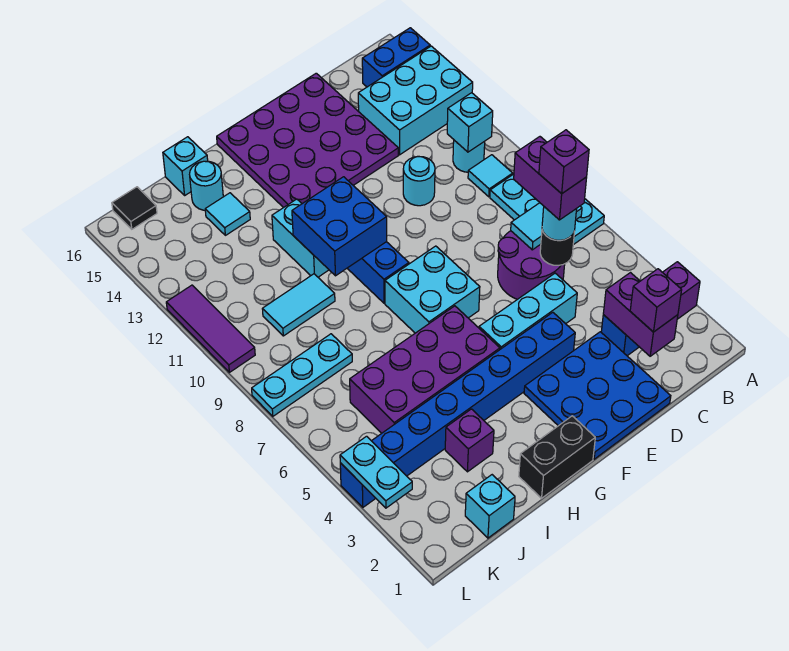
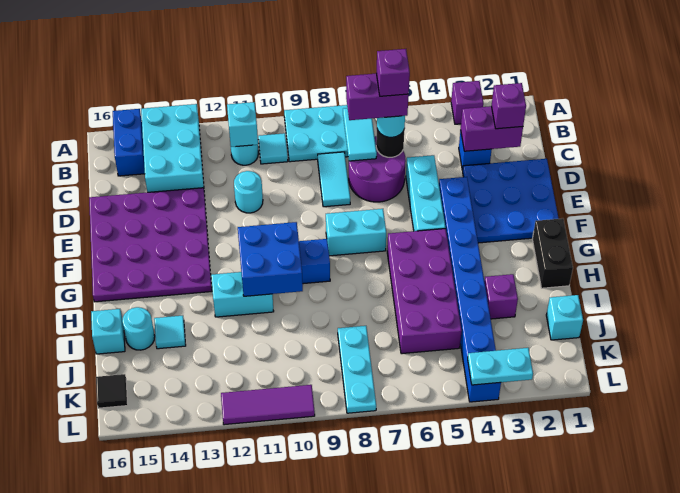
cyan brick F7:G8 level 1 -> cyan brick F7:F8 level 1
cyan tile I10:J10 level 1 -> cyan tile C8:D8 level 1

